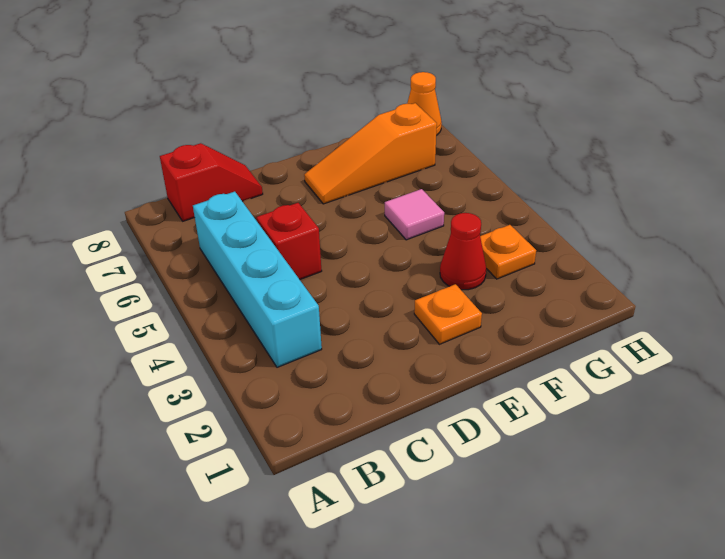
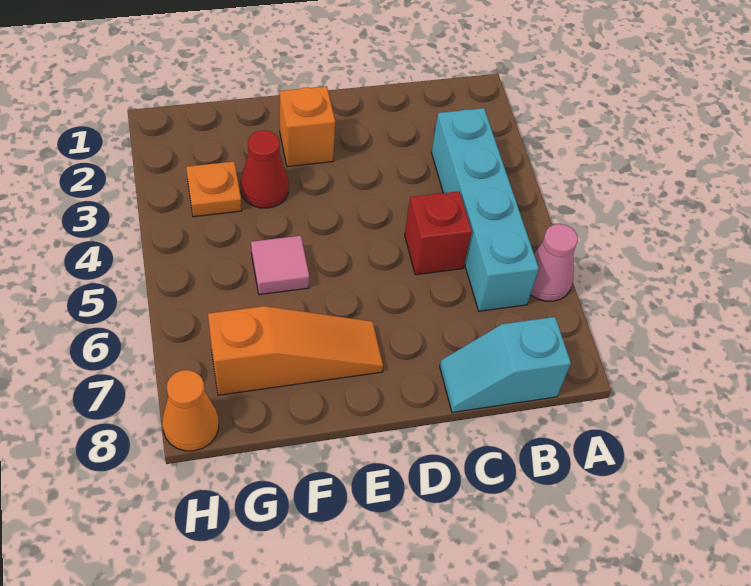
none -> pink cone A6 level 1
red slope B8:C8 level 1 top B -> cyan slope B8:C8 level 1 top B
orange plate E2 level 1 -> orange brick E2 level 1

